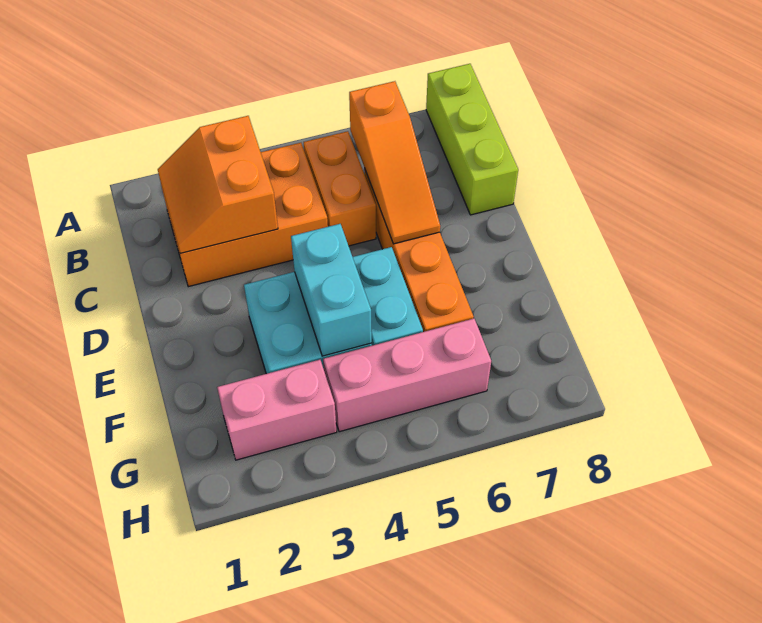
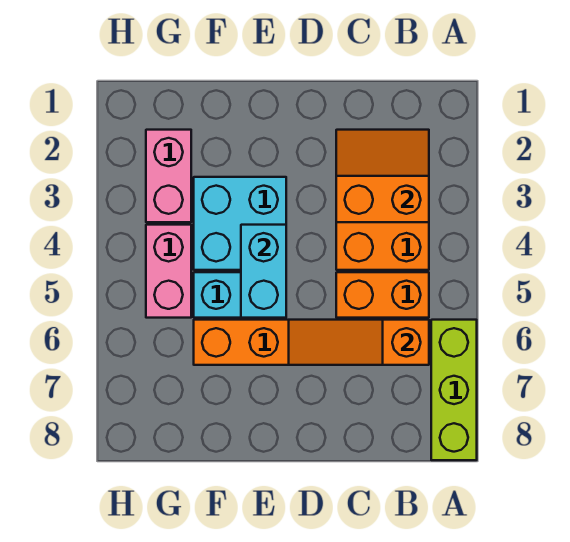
lime brick A8:C8 level 1 -> lime brick A6:A8 level 1
cyan brick E4:F4 level 2 -> cyan brick E4:E5 level 2
pink brick G4:G6 level 1 -> pink brick G4:G5 level 1

